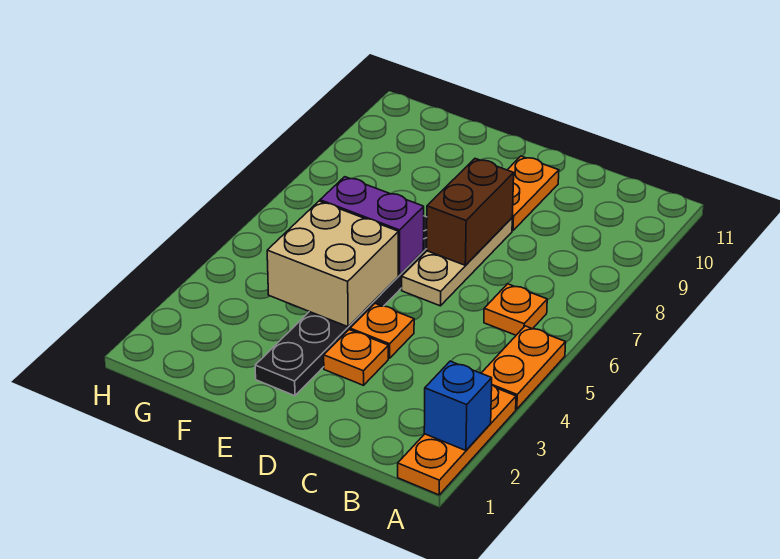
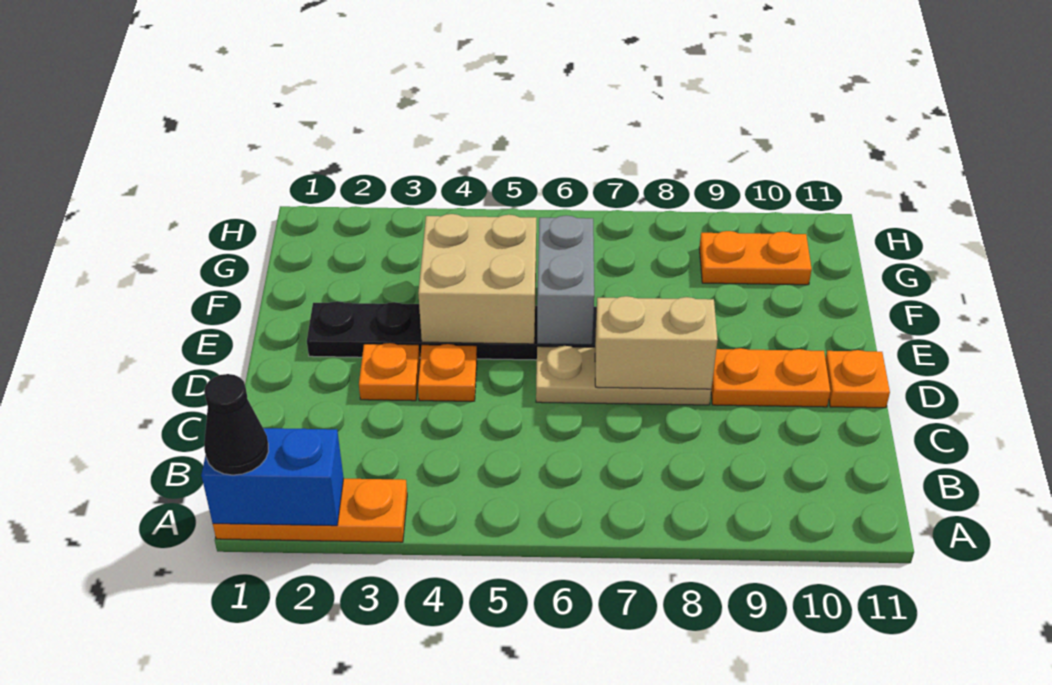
none -> black cone A1 level 3
blue brick A2 level 2 -> blue brick A1:A2 level 2
orange plate A4:A5 level 1 -> orange plate G9:G10 level 1
orange plate B6 level 1 -> orange plate D11 level 1
brown brick D7:D8 level 2 -> tan brick D7:D8 level 2
purple brick E6:F6 level 2 -> grey brick E6:F6 level 2

